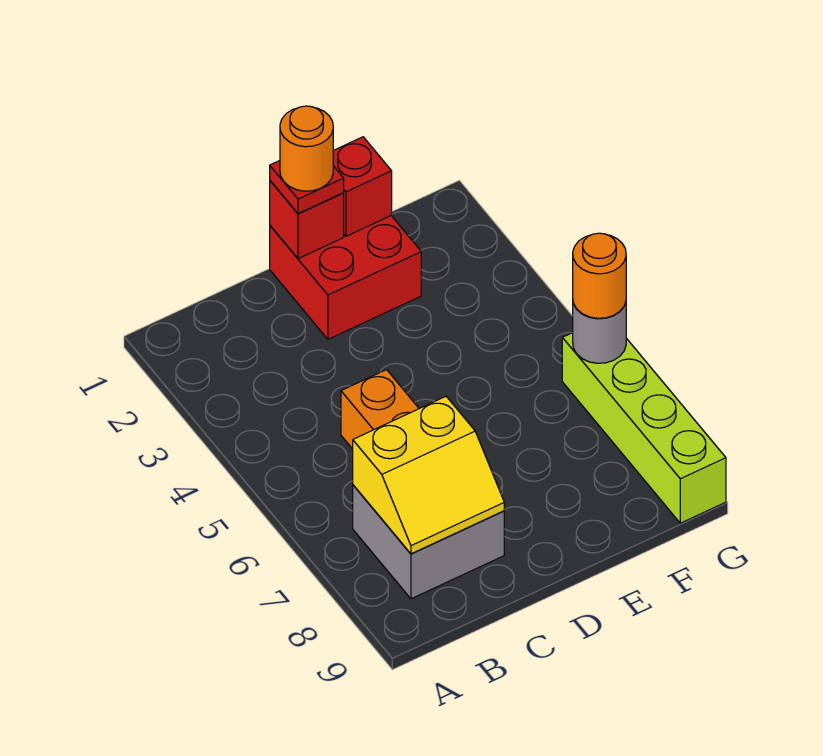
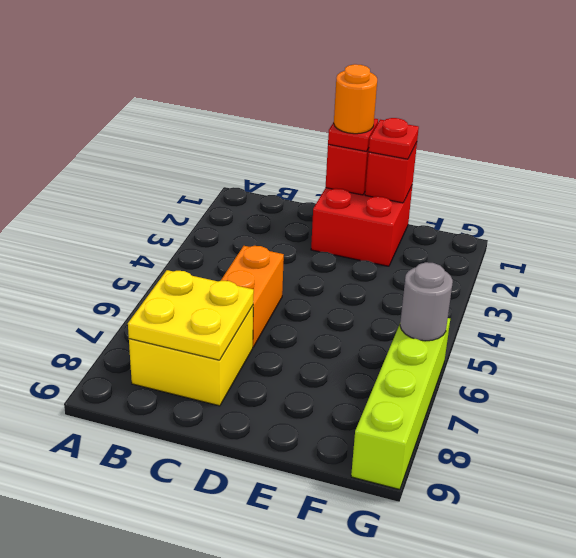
grey brick B7:C8 level 1 -> yellow brick B7:C8 level 1
yellow slope B7:C8 level 2 top 7 -> yellow plate B7:C8 level 2
none -> red plate E1 level 3
orange round brick G6 level 3 -> none

